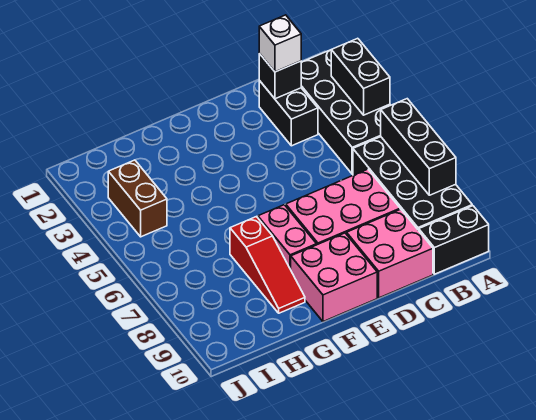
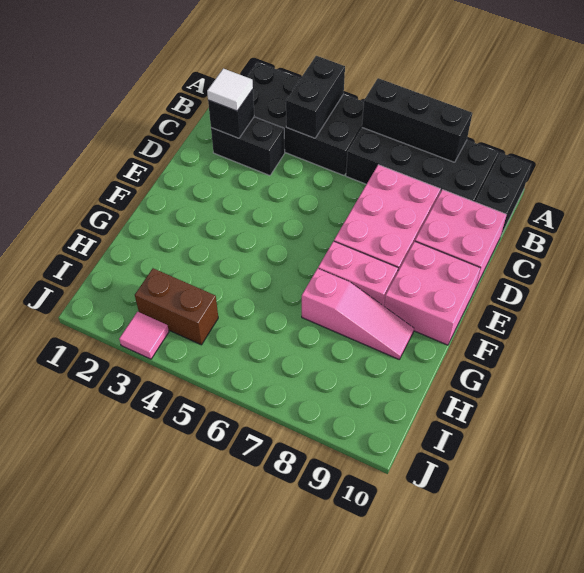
black brick A3:A4 level 2 -> black brick A4:B4 level 2
white brick C2 level 3 -> white tile C2 level 3
red slope G7:G9 level 1 top 7 -> pink slope G7:G9 level 1 top 7
none -> pink tile J3 level 1

